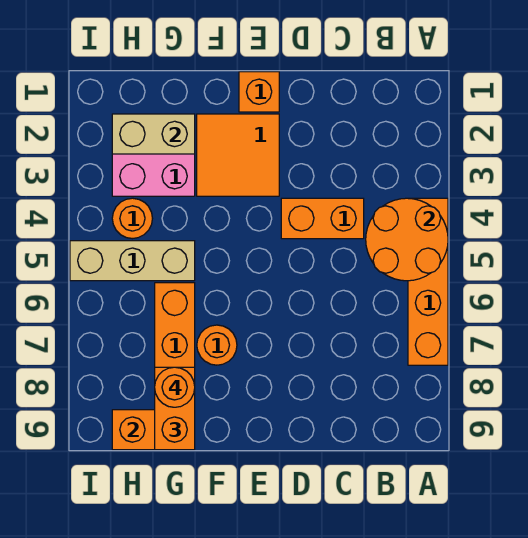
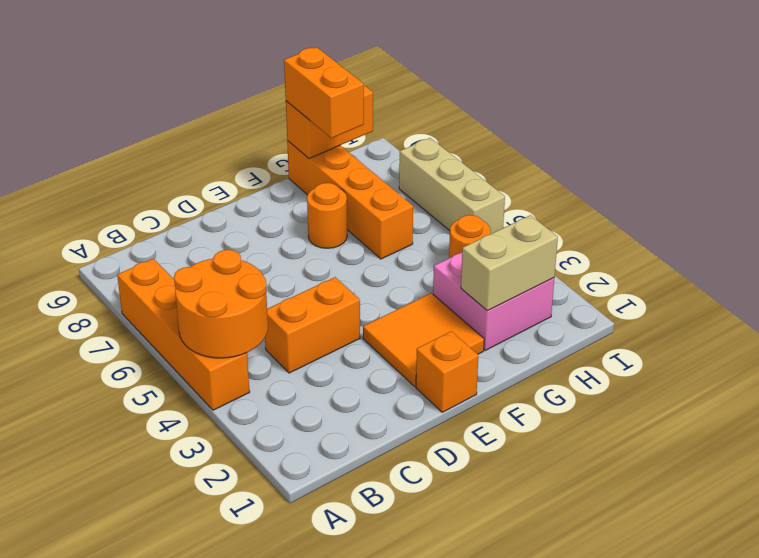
tan brick G5:I5 level 1 -> tan brick I5:I7 level 1
orange round brick G8 level 4 -> none

